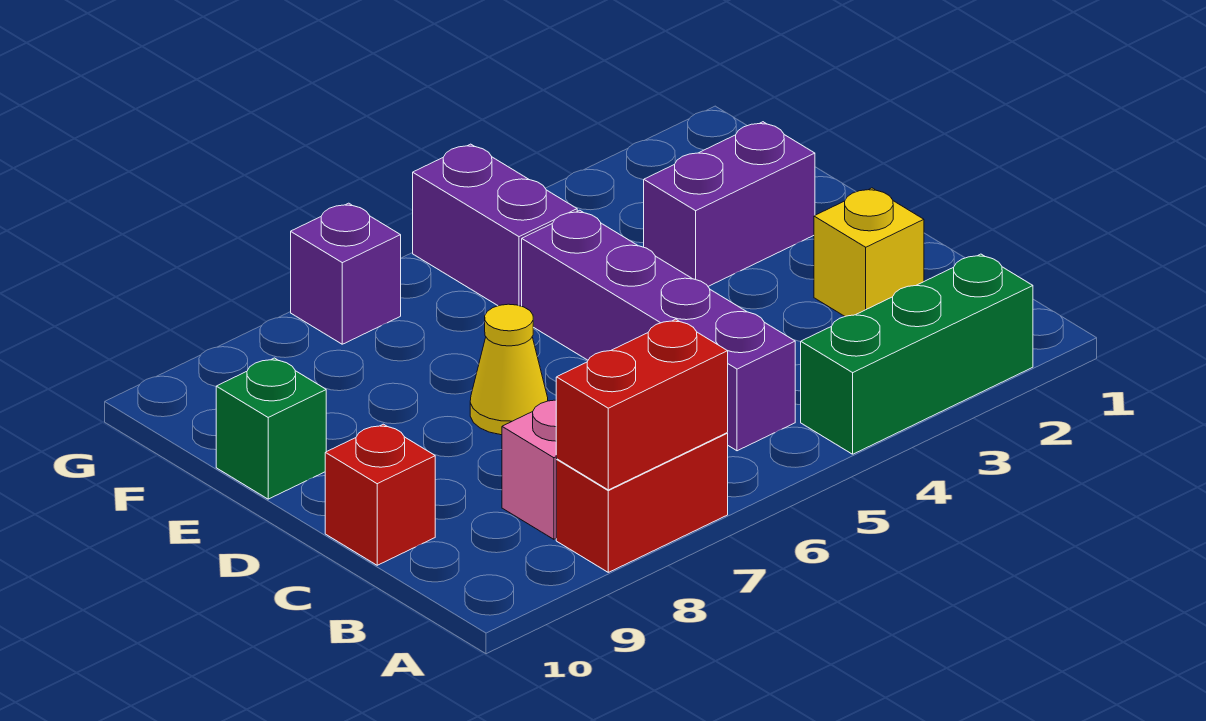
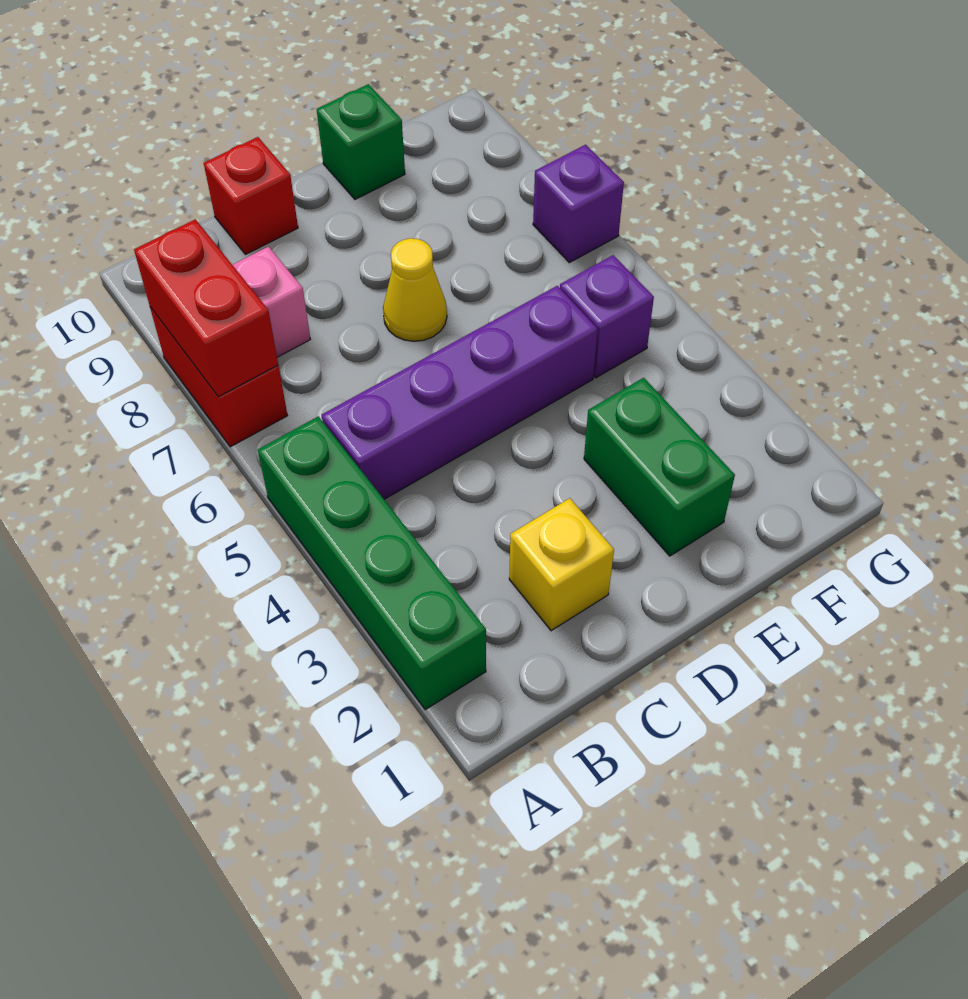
green brick A2:A4 level 1 -> green brick A2:A5 level 1
purple brick E2:E3 level 1 -> green brick E2:E3 level 1
purple brick F5:G5 level 1 -> purple brick F5 level 1

